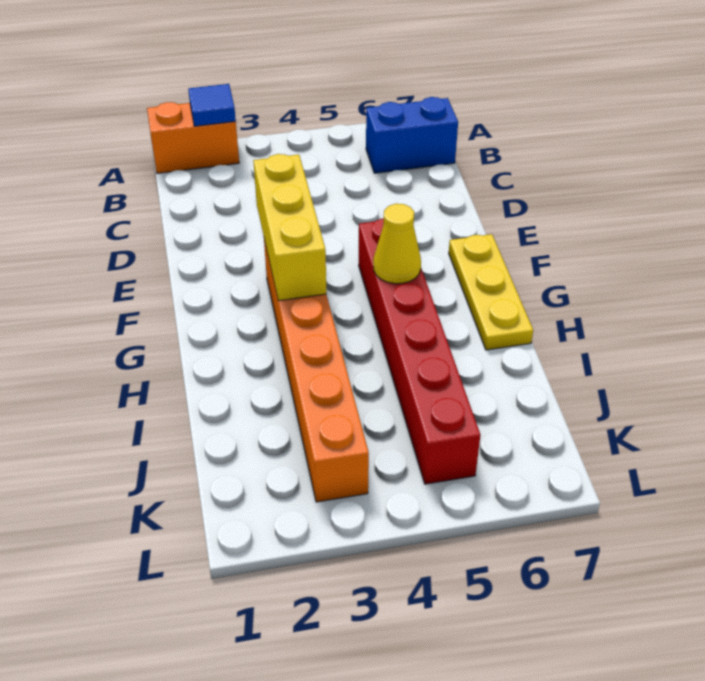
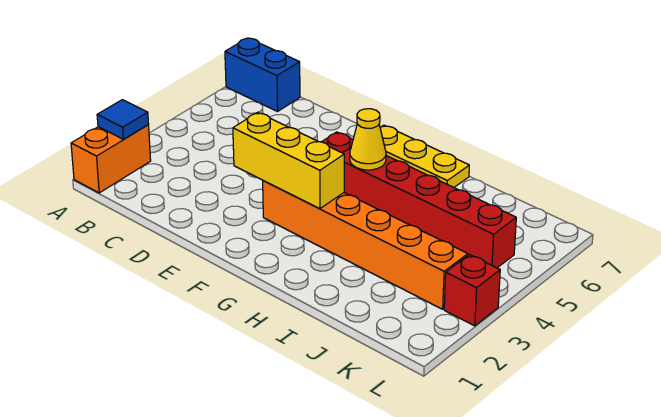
blue brick B6:B7 level 1 -> blue brick A7:B7 level 1
none -> red brick L3 level 1

